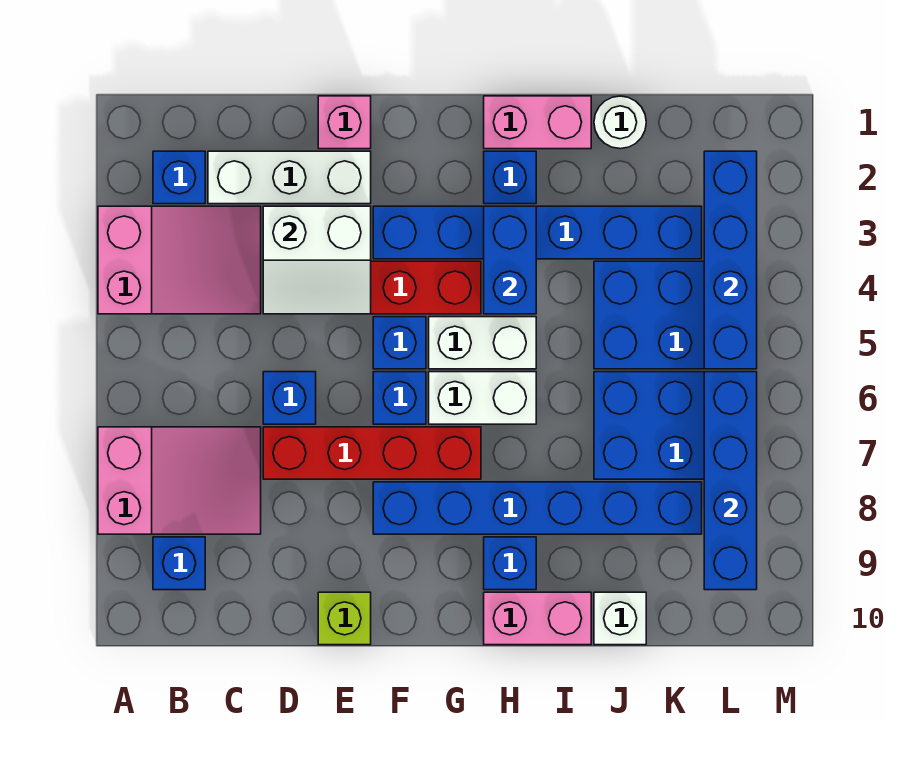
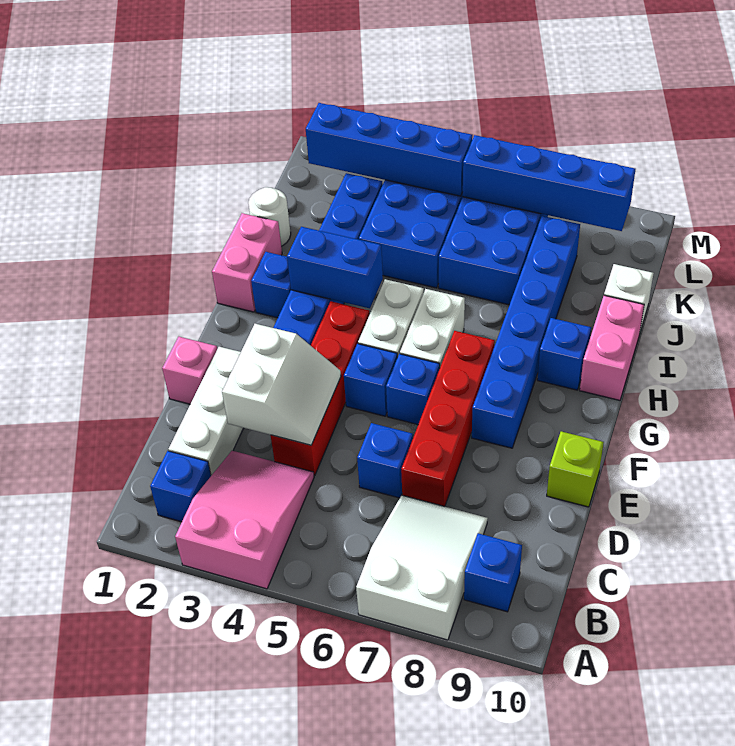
pink slope A7:C8 level 1 top A -> white slope A7:C8 level 1 top A

